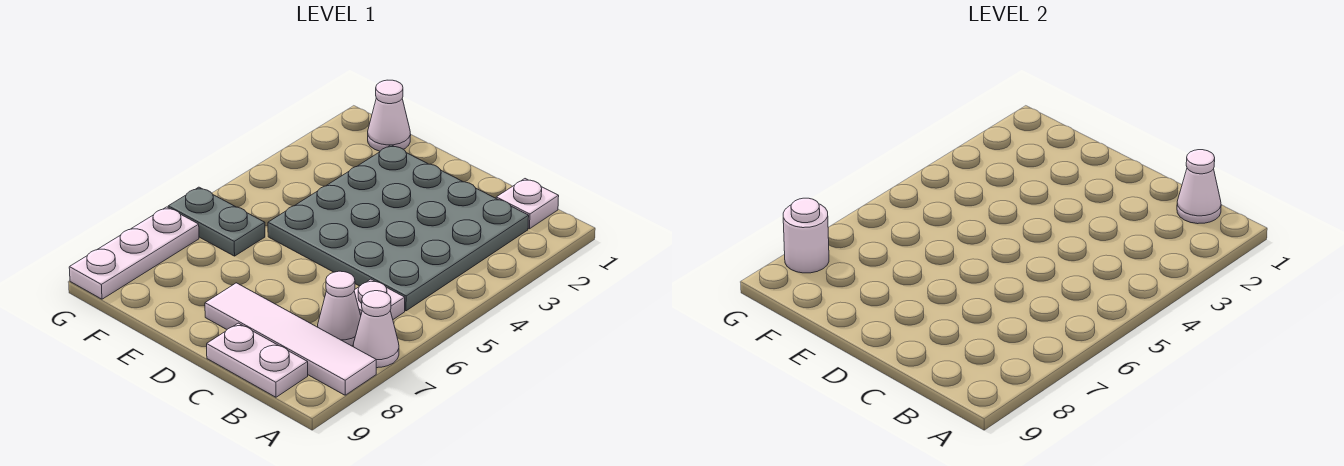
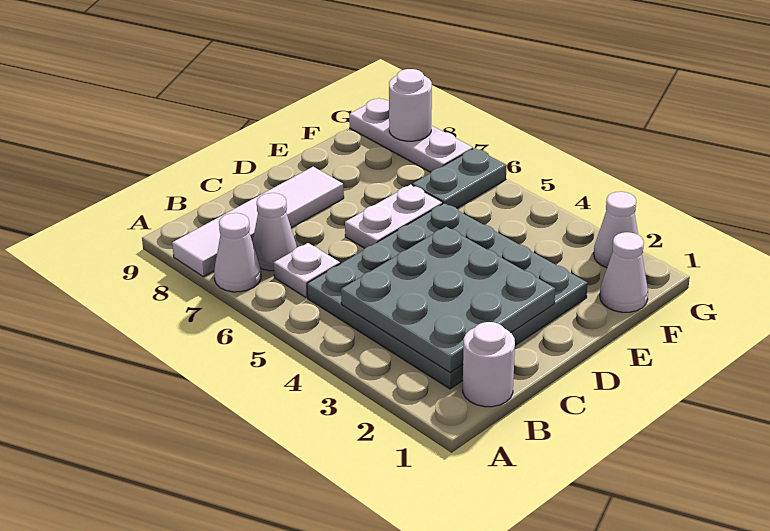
white plate B1 level 1 -> white round brick B1 level 1
white cone B1 level 2 -> white cone G2 level 1
none -> grey plate B2:D4 level 2
white plate B9:C9 level 1 -> white plate D6:E6 level 1

